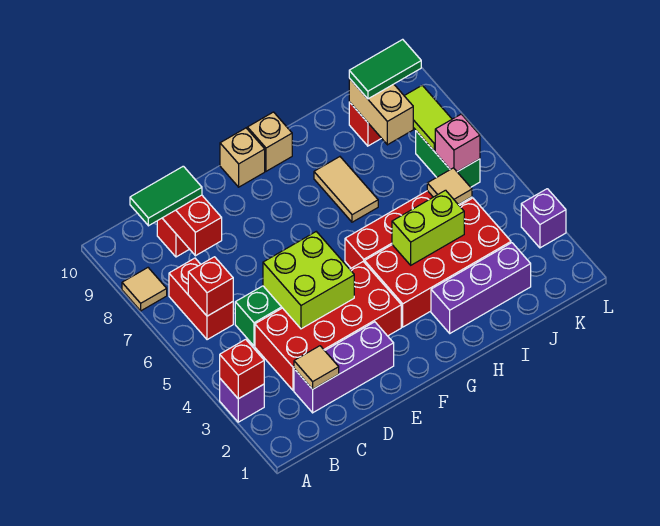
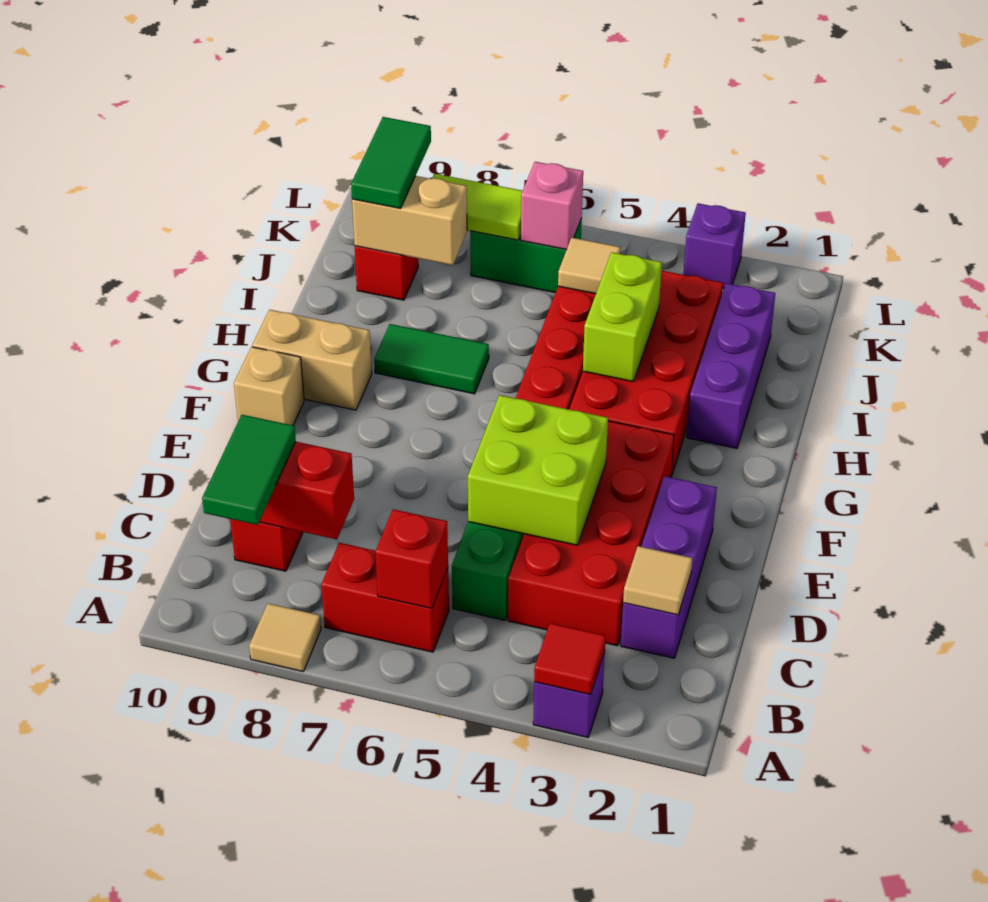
red brick A3 level 2 -> red tile A3 level 2
tan brick G10 level 1 -> tan brick G9:G10 level 1
tan tile H7:H8 level 1 -> green tile H7:H8 level 1

